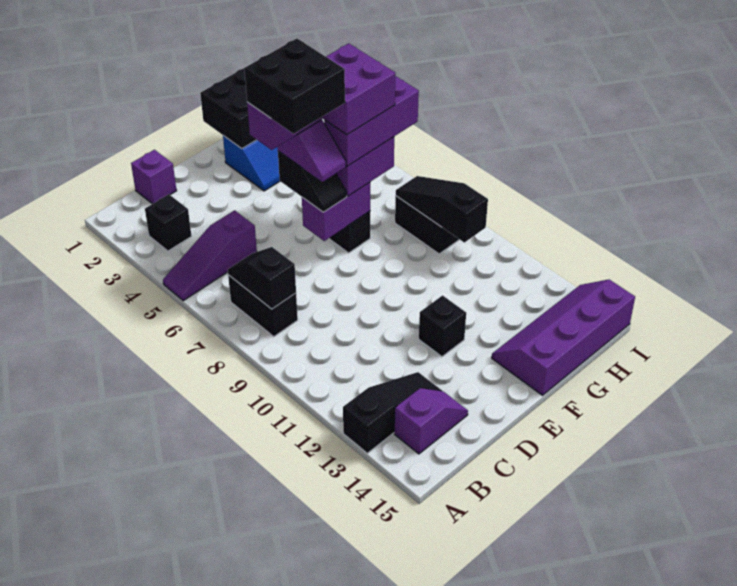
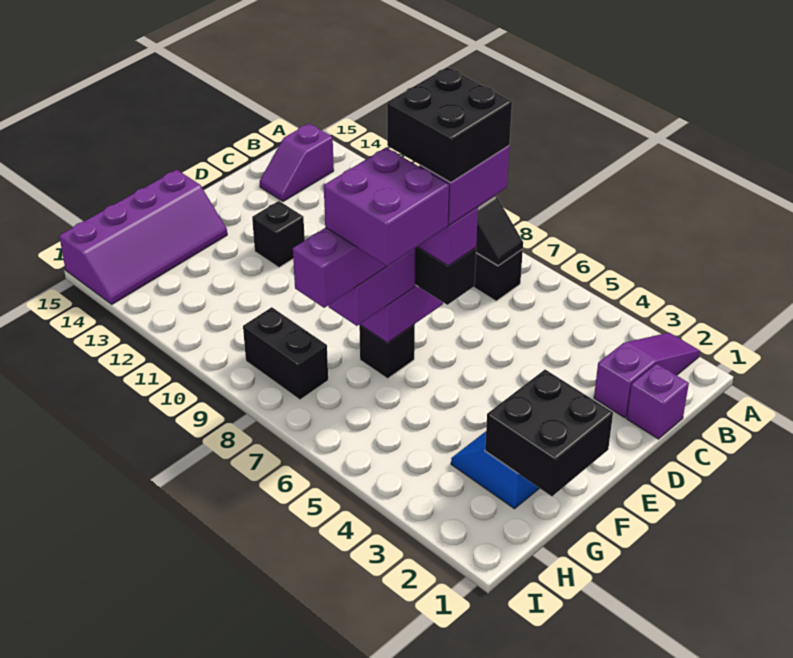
purple slope A5:C5 level 1 top C -> purple slope A2:C2 level 1 top C
black slope A13:C13 level 1 top A -> none
black brick B3 level 1 -> none
black slope H8:H10 level 2 top 10 -> none

